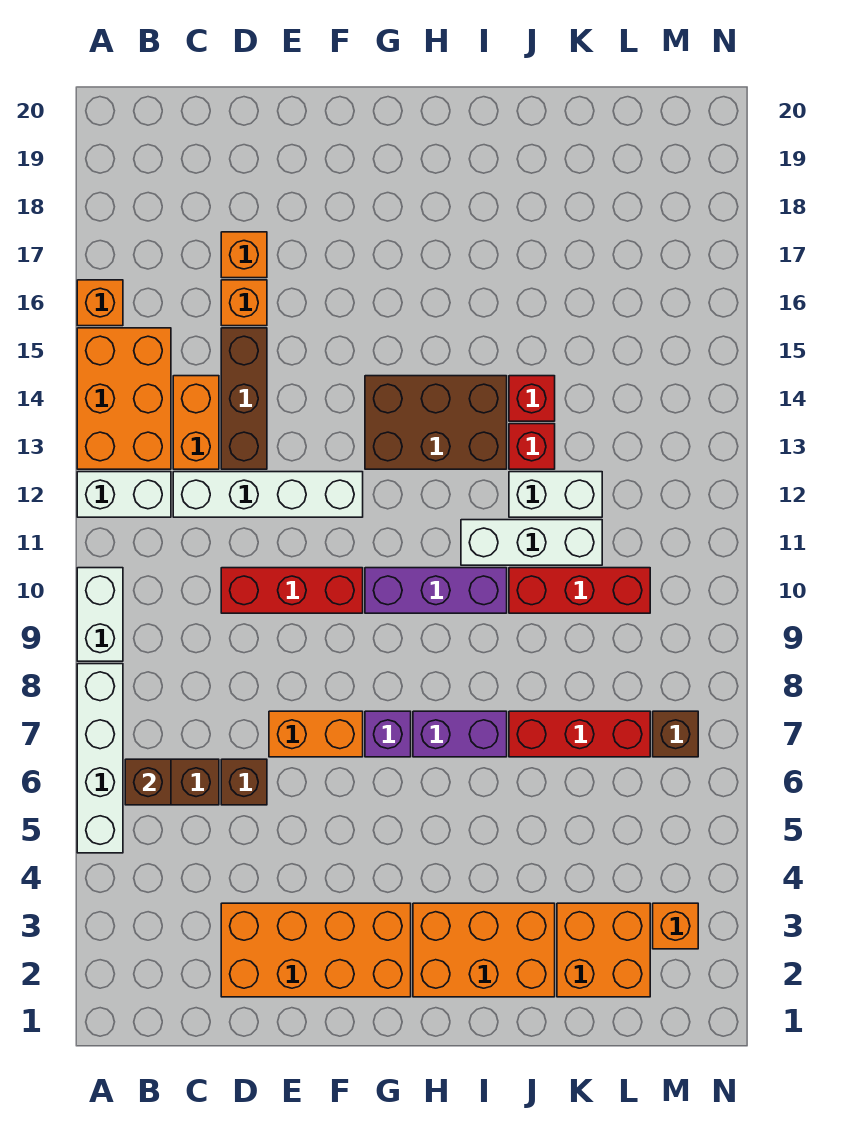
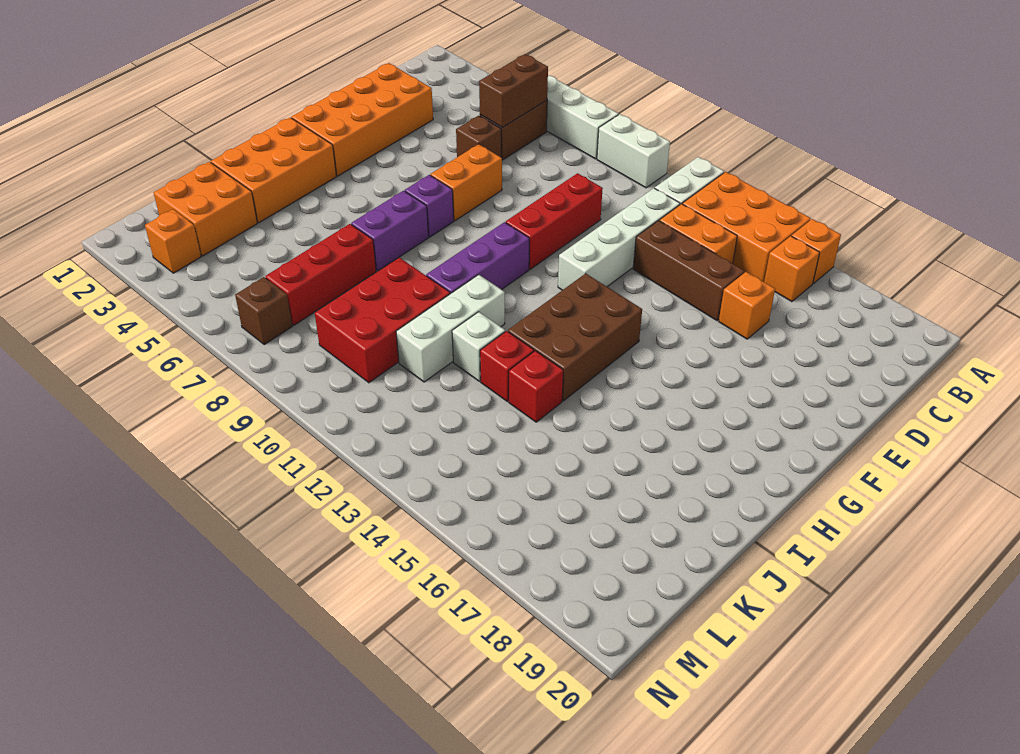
brown brick B6 level 2 -> brown brick B6:C6 level 2
orange brick D17 level 1 -> orange brick B16 level 1
red brick J10:L10 level 1 -> red brick J9:L10 level 1
white brick J12:K12 level 1 -> white brick J12 level 1

